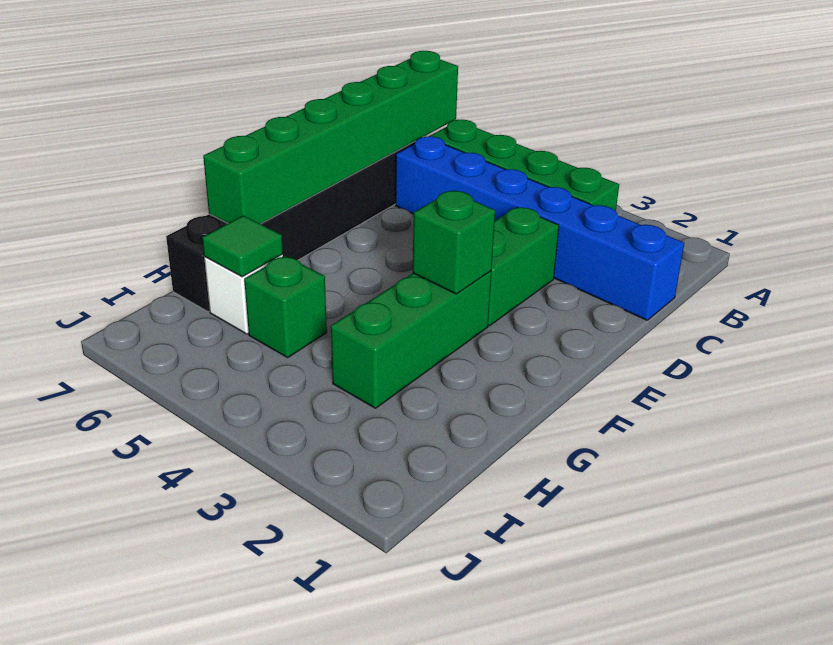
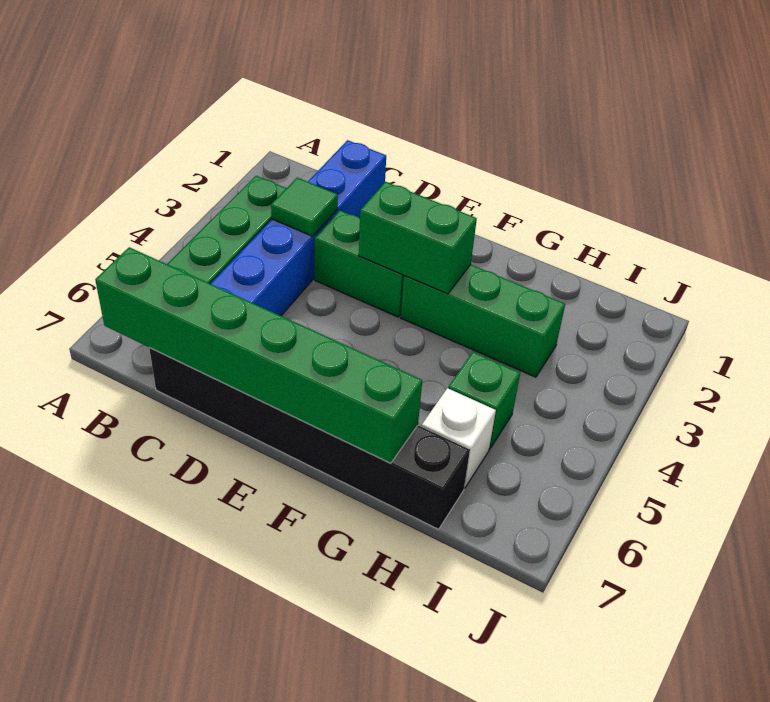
green brick F3 level 2 -> green brick E3:F3 level 2
green tile H6 level 2 -> green tile C3 level 2

